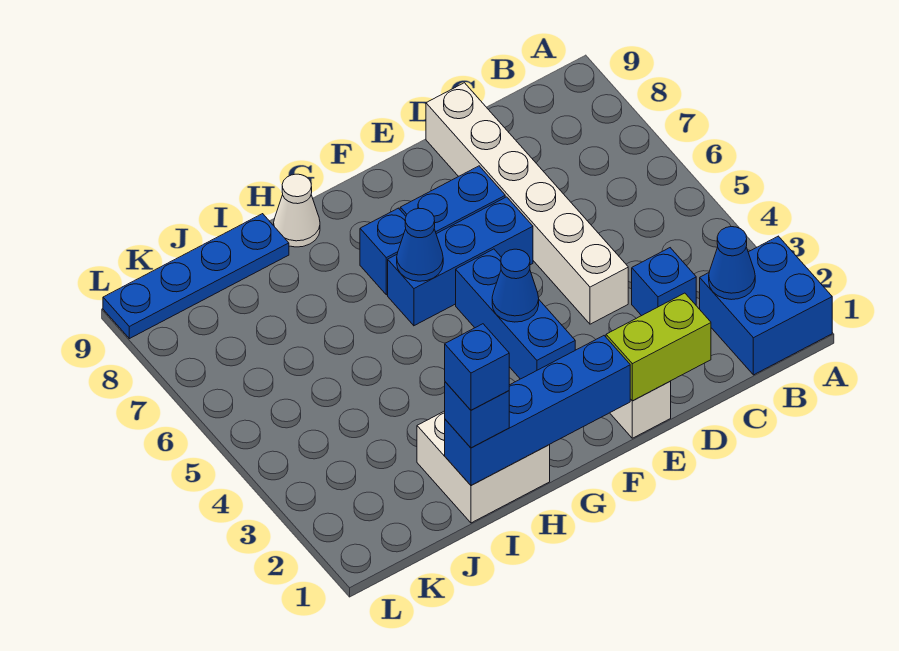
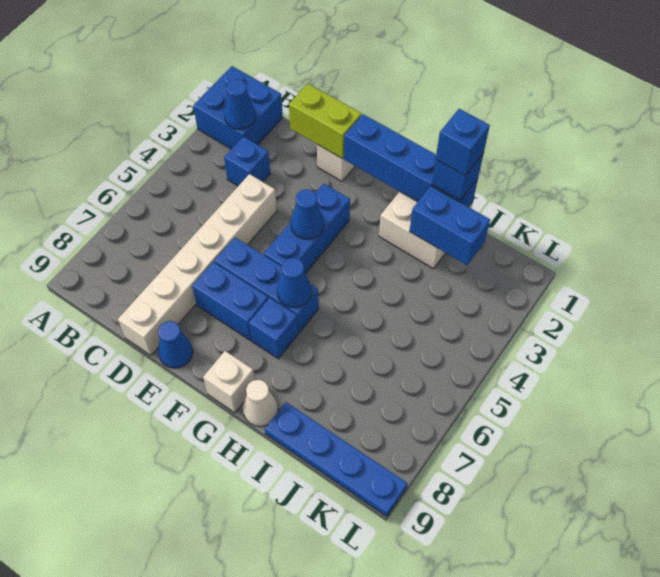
none -> blue cone E9 level 1
none -> white brick G9 level 1
none -> blue brick I2:J2 level 2

